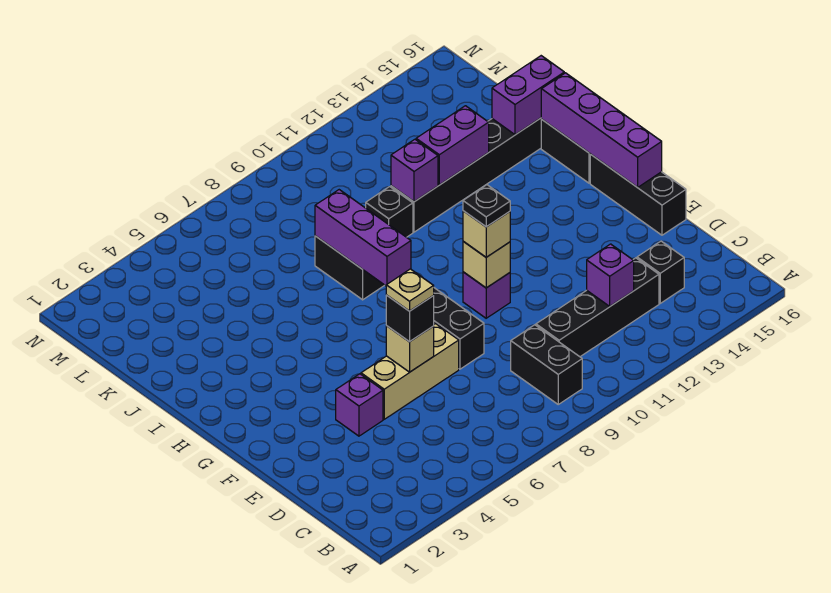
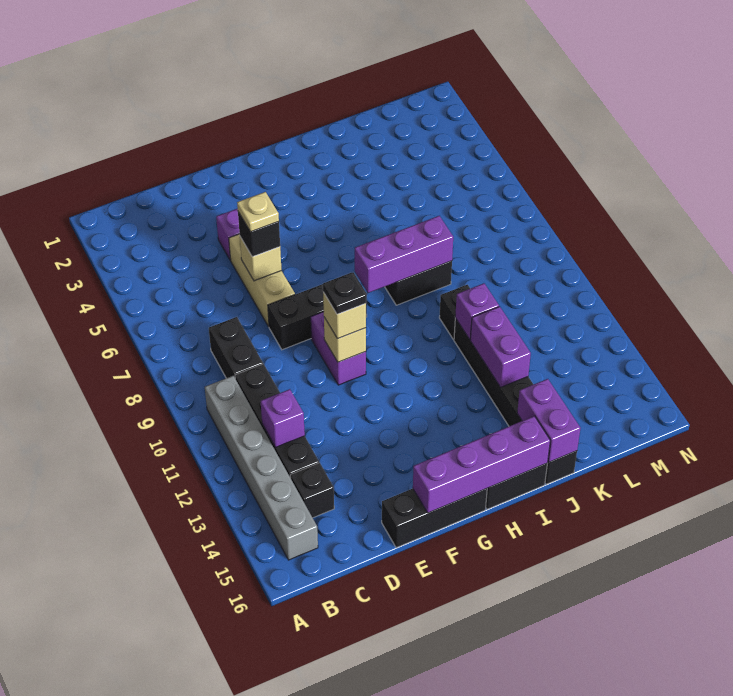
black brick B9:C9 level 1 -> black brick C8:C9 level 1
none -> grey brick B10:B15 level 1
purple brick F10 level 1 -> purple brick F9:F10 level 1

